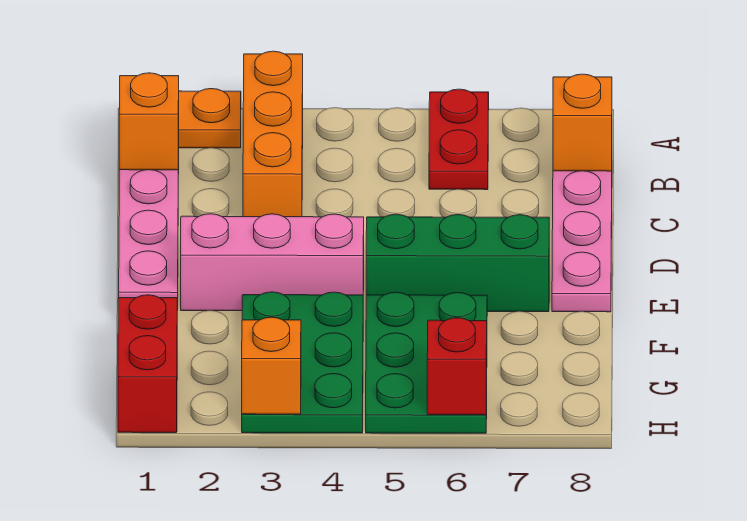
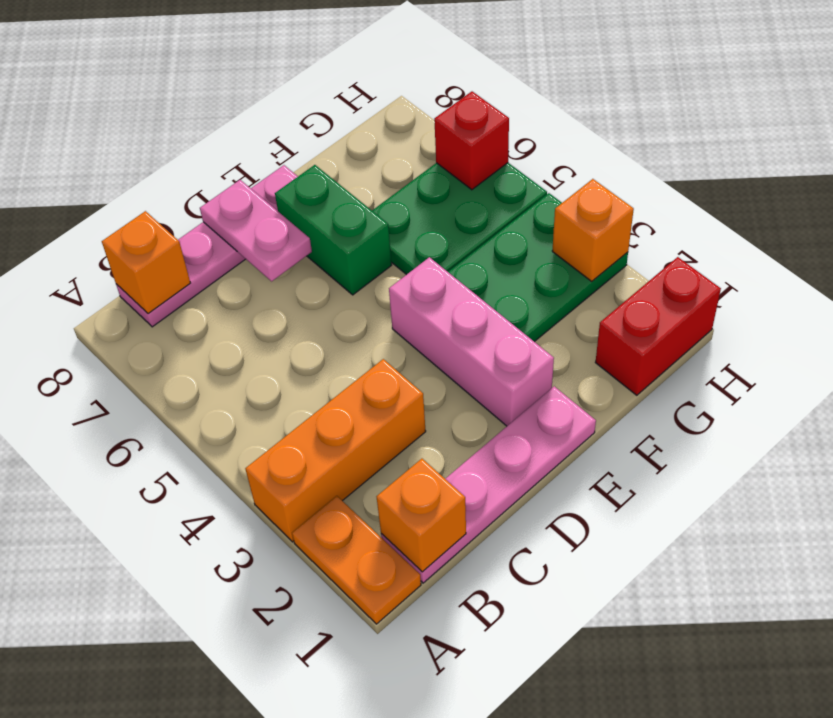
red plate A6:B6 level 1 -> none
none -> pink plate D7:D8 level 2
green brick E5:E7 level 1 -> green brick E6:E7 level 1

